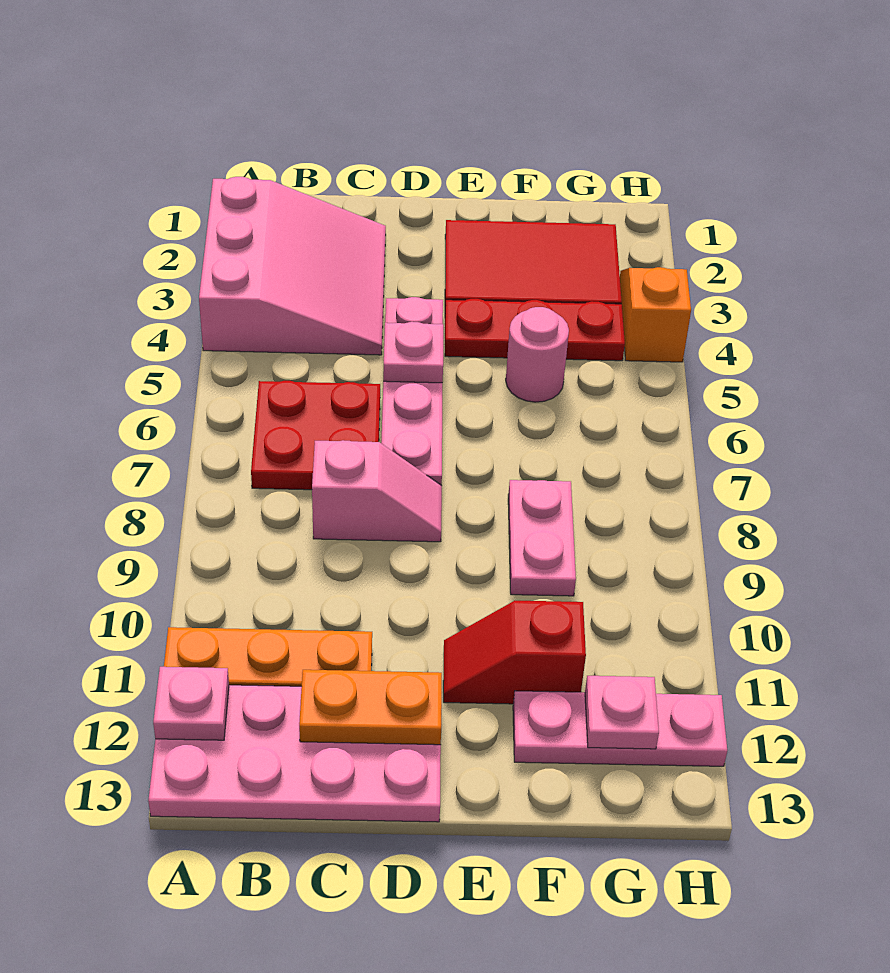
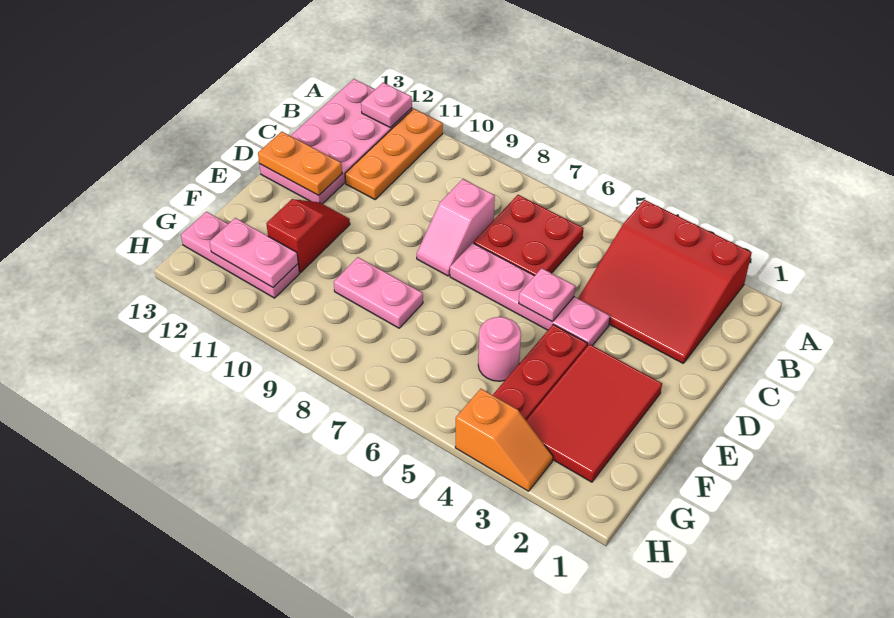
pink slope A2:C4 level 1 top A -> red slope A2:C4 level 1 top A
orange plate C12:D12 level 2 -> orange plate D12:D13 level 2
pink plate F12:H12 level 1 -> pink plate G11:G13 level 1
pink plate G12 level 2 -> pink plate G11:G12 level 2

